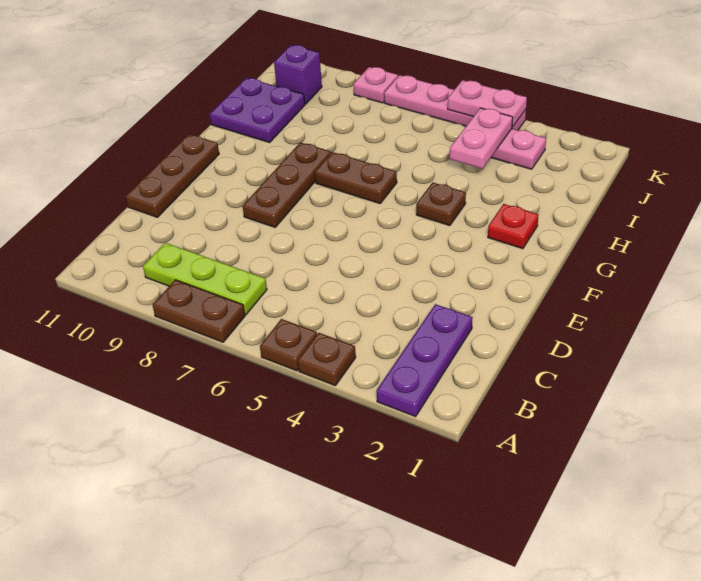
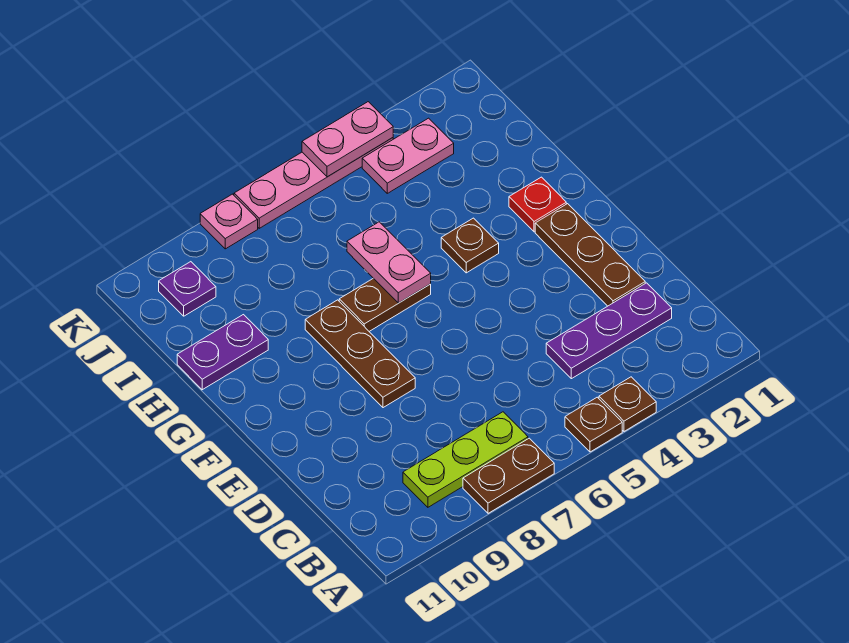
purple plate A2:C2 level 1 -> purple plate C2:C4 level 1
brown plate D11:F11 level 1 -> brown plate D2:F2 level 1
purple plate H10:I11 level 1 -> purple plate H10:H11 level 1
pink plate I4:J4 level 2 -> pink plate G6:H6 level 2
purple brick J10 level 1 -> purple plate J10 level 1

